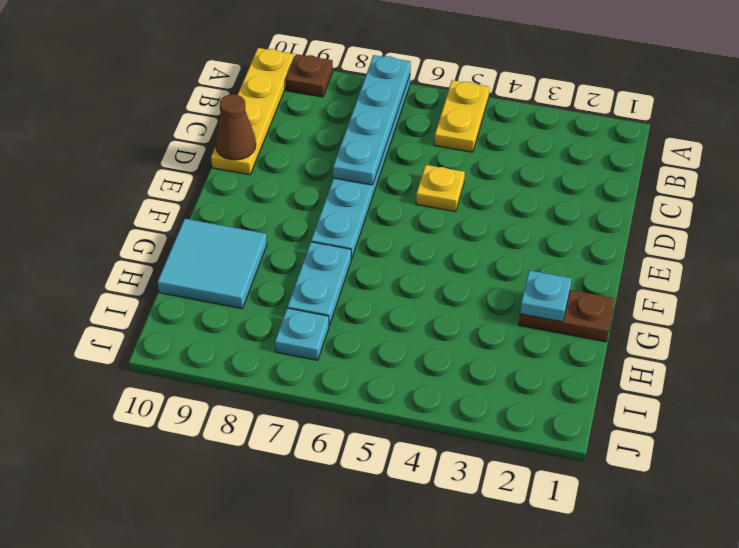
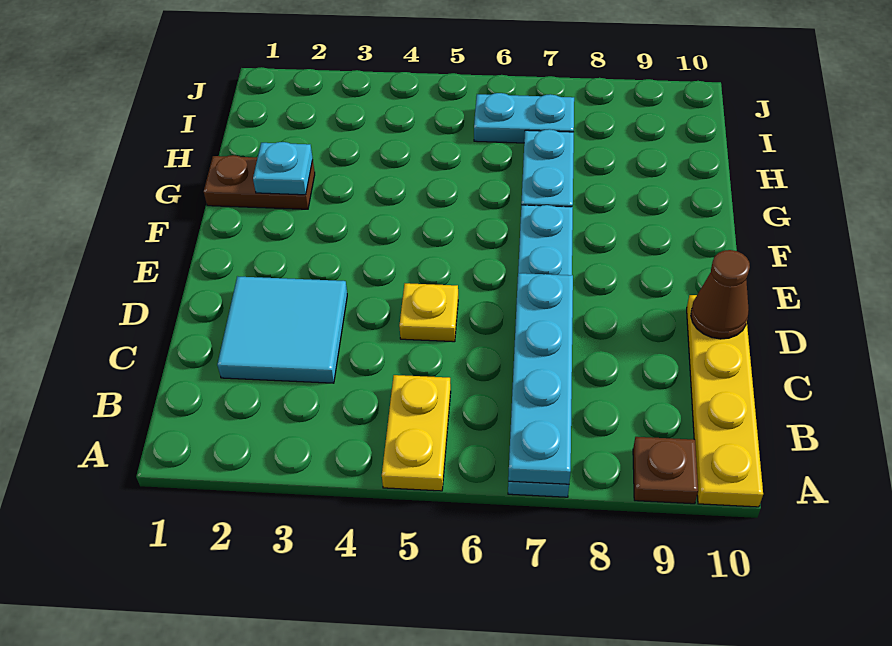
cyan tile G9:H10 level 1 -> cyan tile C2:D3 level 1
cyan plate I7 level 1 -> cyan plate I6:I7 level 1

